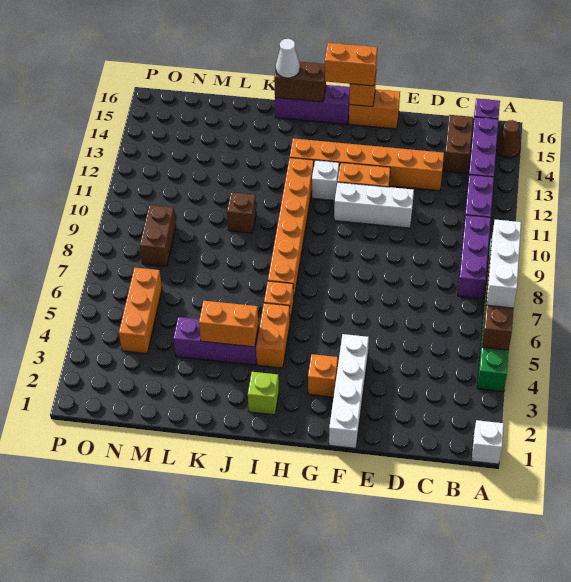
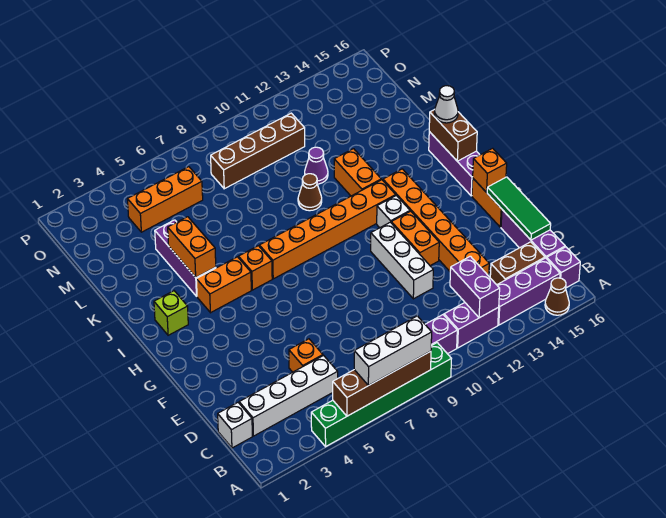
white brick A1 level 1 -> white brick C1 level 1
none -> purple brick B12:C12 level 2
none -> purple brick C16:E16 level 1
none -> green tile D16:F16 level 2
white brick F1:F4 level 1 -> white brick C2:C5 level 1
orange brick G3 level 1 -> orange brick D5 level 1
orange brick G16:H16 level 3 -> orange brick J12:K12 level 1
brown brick K10 level 1 -> brown cone K10 level 1
none -> purple cone L11 level 1
brown brick N8:N9 level 1 -> brown brick N8:N11 level 1

